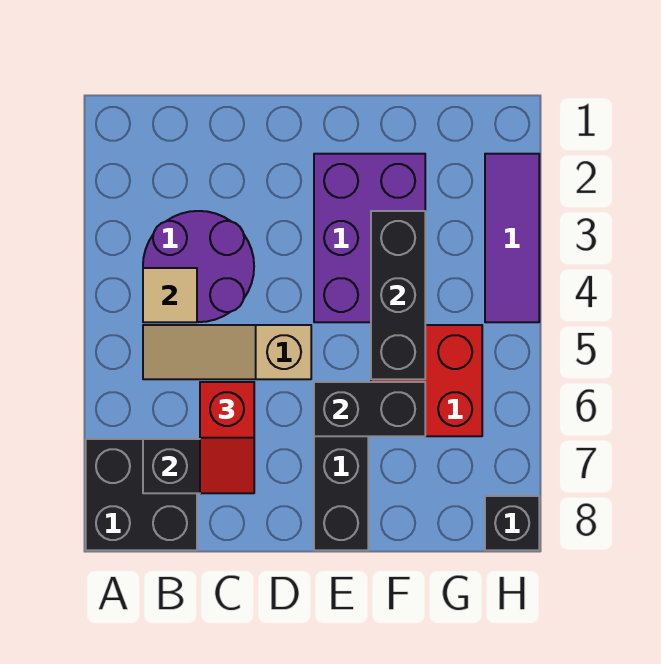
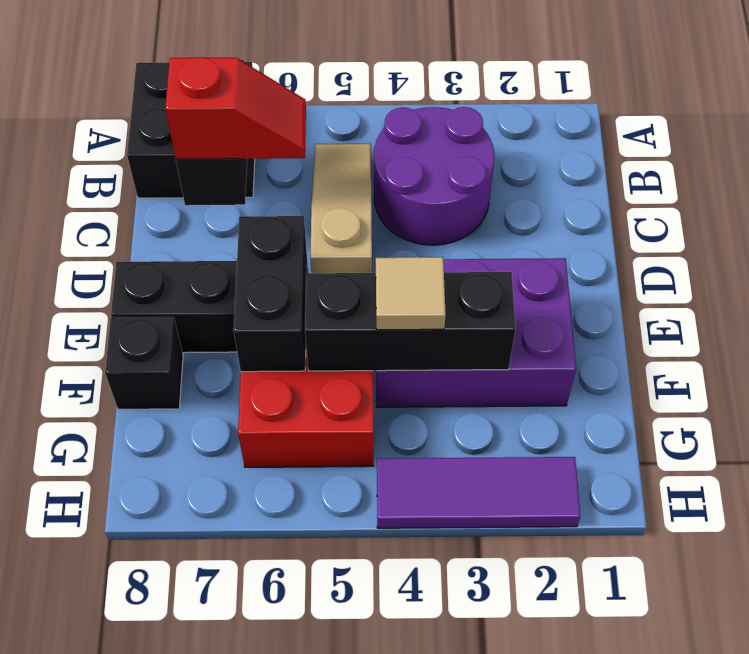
tan tile B4 level 2 -> tan tile F4 level 3
red slope C6:C7 level 3 top 6 -> red slope C6:C7 level 3 top 7
black brick H8 level 1 -> black brick F8 level 1

